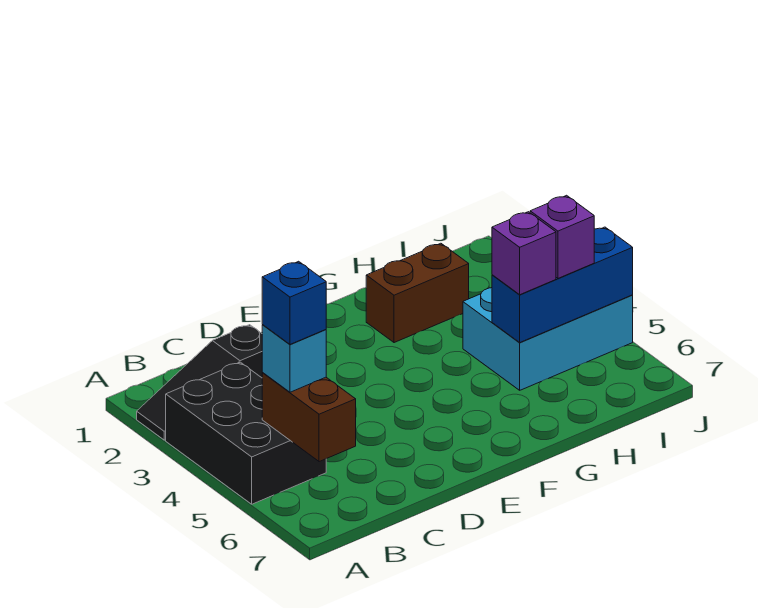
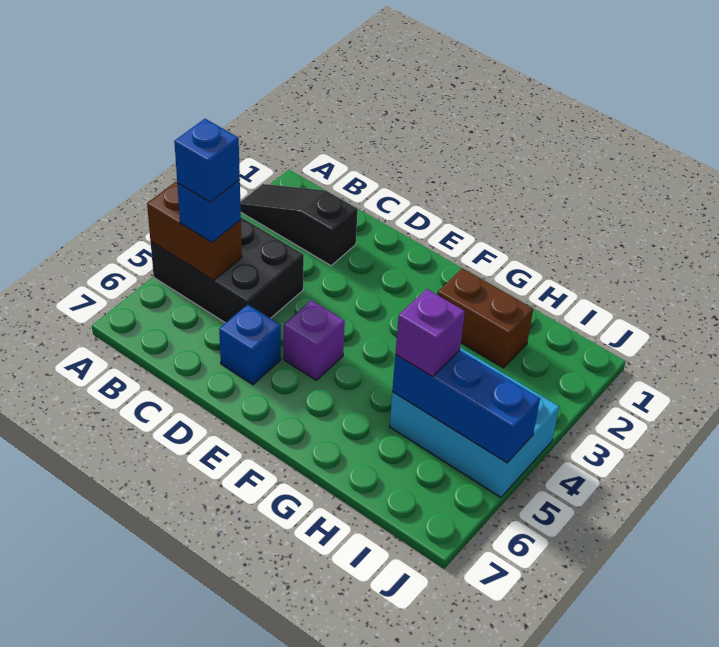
black brick A3:B5 level 1 -> black brick A4:C5 level 1
brown brick B5:B6 level 2 -> brown brick A5:B5 level 2
cyan brick B5 level 3 -> blue brick B5 level 3
none -> blue brick D6 level 1
purple brick I5 level 3 -> purple brick E5 level 1

